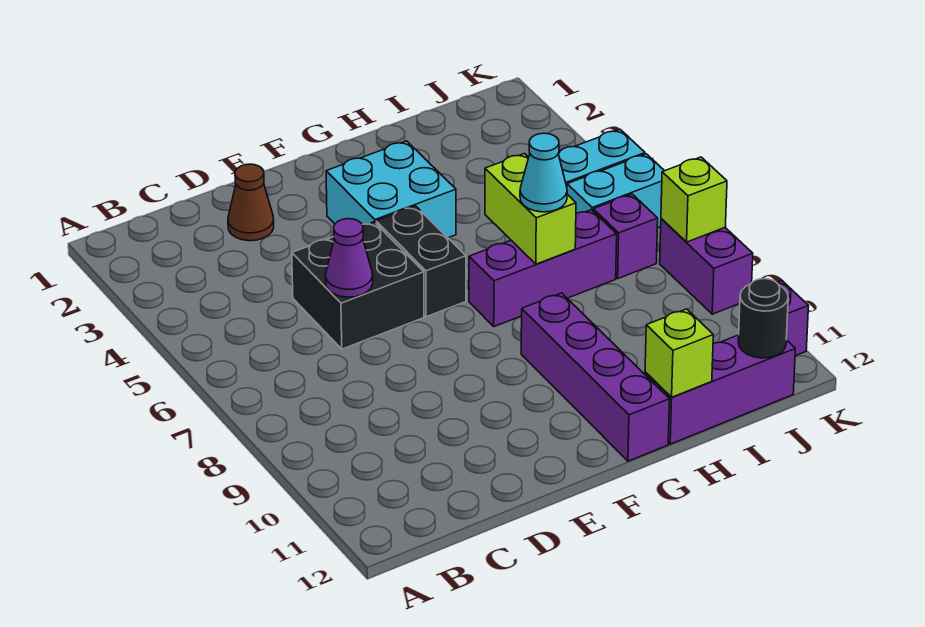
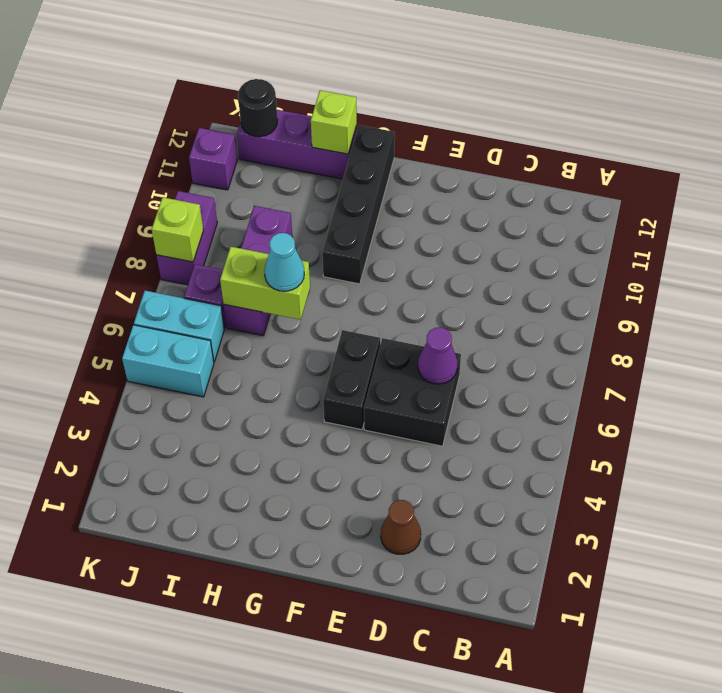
cyan brick F3:G4 level 1 -> none
purple brick G7:I7 level 1 -> purple brick I7:I9 level 1
purple brick G9:G12 level 1 -> black brick G9:G12 level 1
lime brick H6:H7 level 2 -> lime brick H7:I7 level 2

